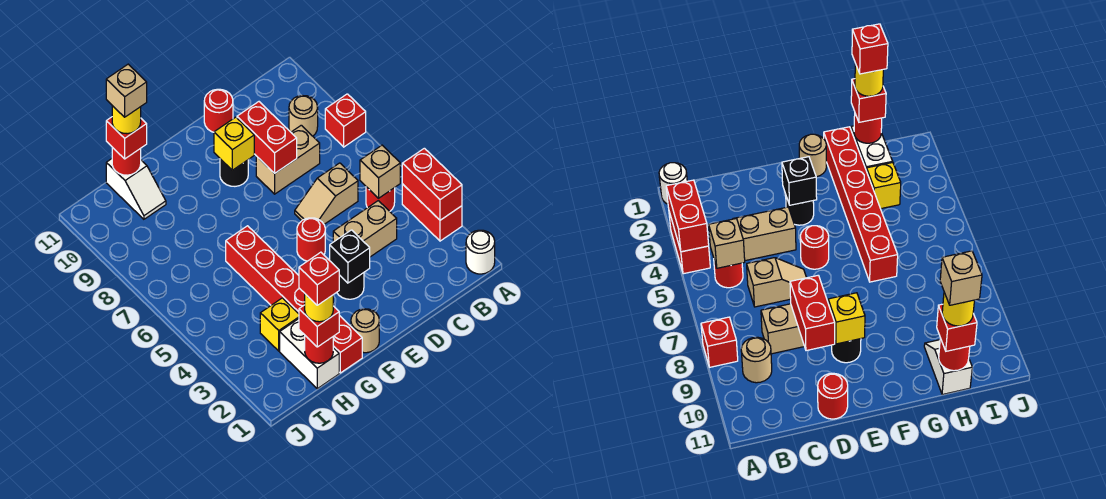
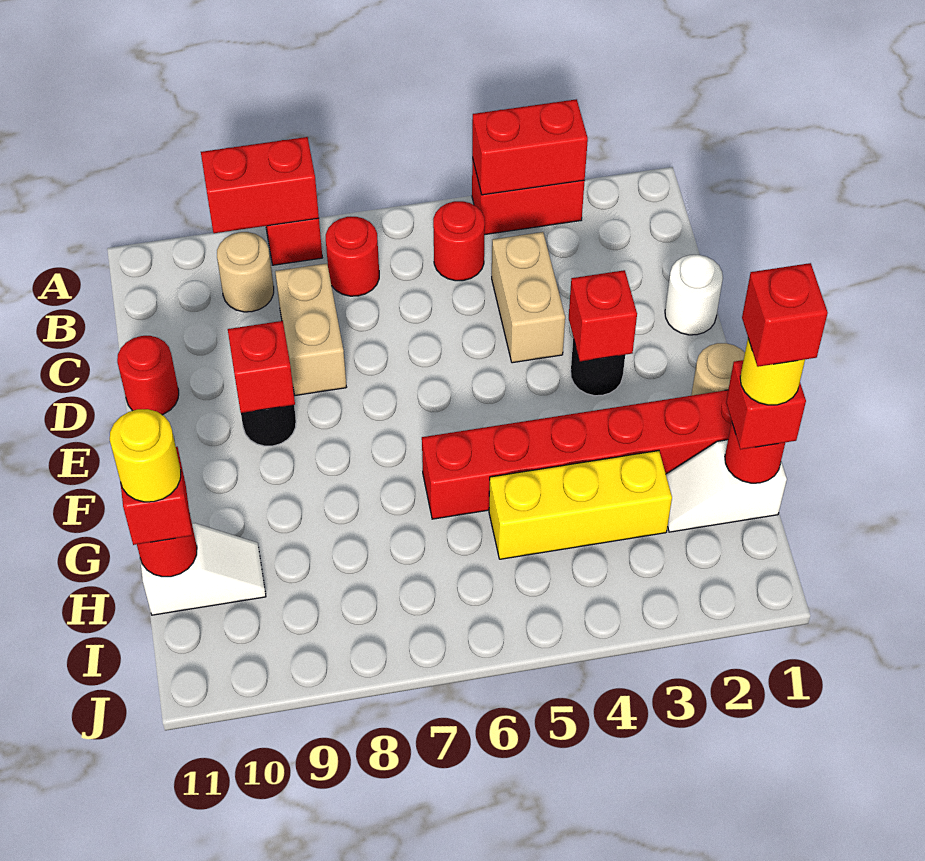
white round brick A1 level 1 -> white round brick D1 level 1
tan brick B5 level 2 -> none
tan slope C6:D6 level 1 top C -> none
red brick D8:D9 level 2 -> red brick A8:A9 level 2
black brick E3 level 2 -> red brick E3 level 2
red round brick E5 level 1 -> red round brick B7 level 1
yellow brick E9 level 2 -> red brick E9 level 2
white brick H1:H2 level 1 -> white slope H1:H2 level 1 top 1
yellow brick H3 level 1 -> yellow brick H3:H5 level 1
tan brick H11 level 5 -> none

